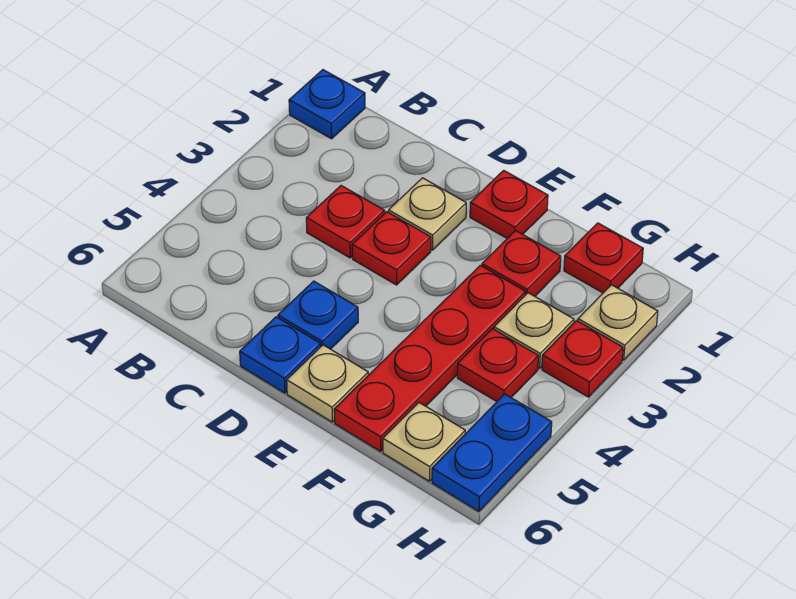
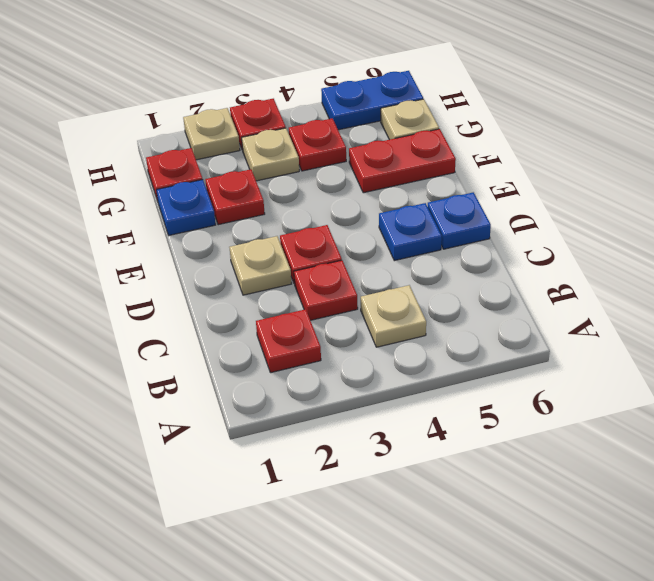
blue plate A1 level 1 -> blue plate F1 level 1
red plate E1 level 1 -> red plate B2 level 1
tan plate E6 level 1 -> tan plate B4 level 1
red plate F3:F6 level 1 -> red plate F5:F6 level 1

